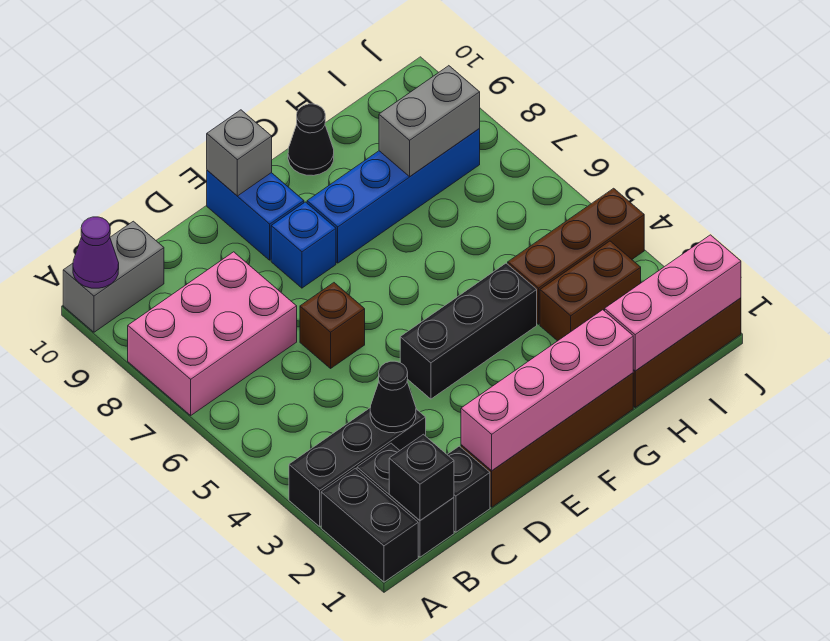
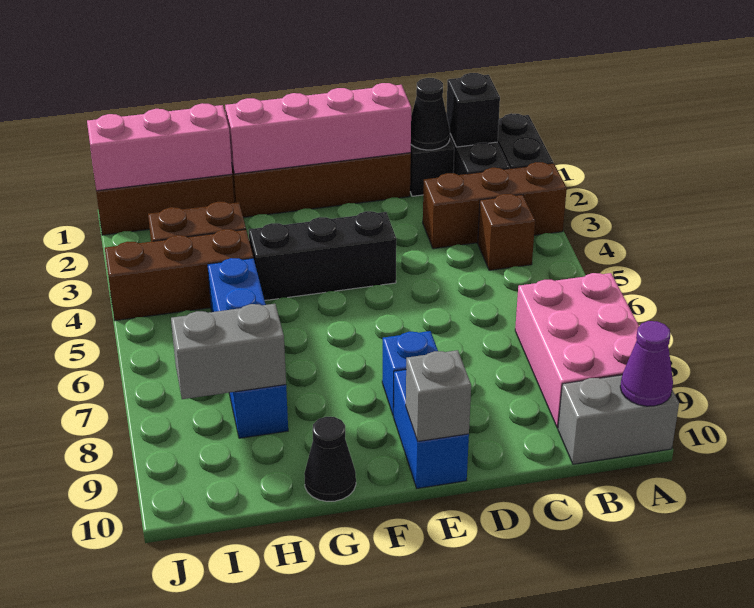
black brick A3:C3 level 1 -> brown brick A3:C3 level 1
pink brick A7:C8 level 1 -> pink brick A7:B9 level 1
black cone C3 level 2 -> black cone C1 level 2
brown brick D6 level 1 -> brown brick B4 level 1
blue brick F8:I8 level 1 -> blue brick H5:H8 level 1

